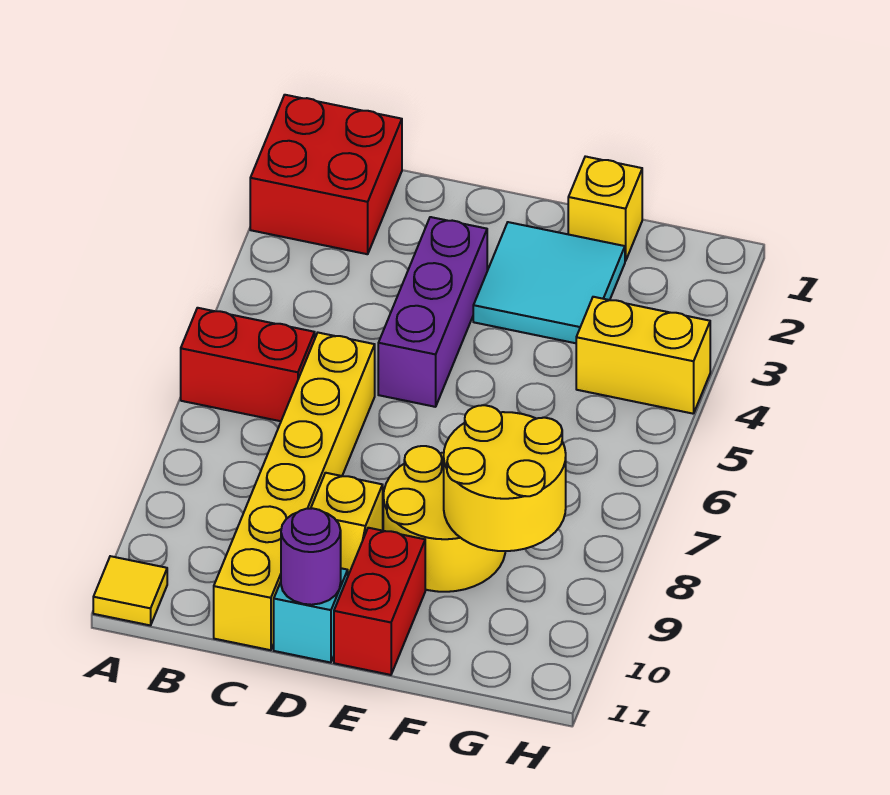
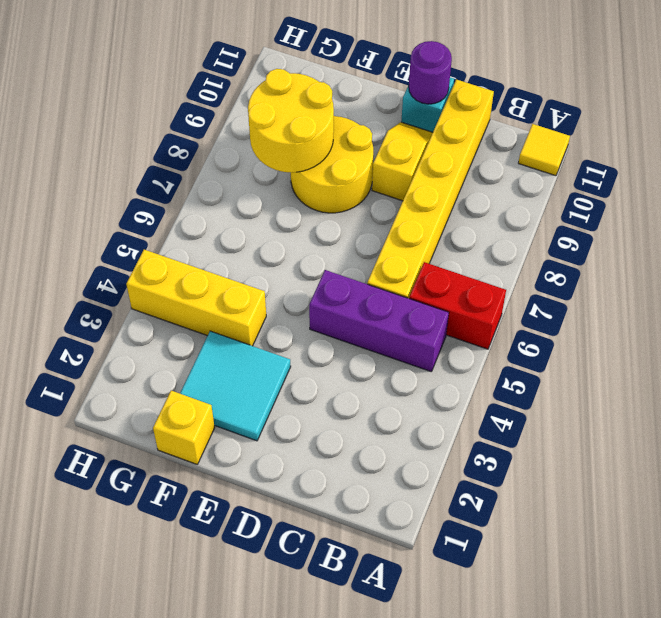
red brick A1:B2 level 1 -> none
purple brick D3:D5 level 1 -> purple brick B5:D5 level 1
red brick E10:E11 level 1 -> none
yellow brick G4:H4 level 1 -> yellow brick F4:H4 level 1

